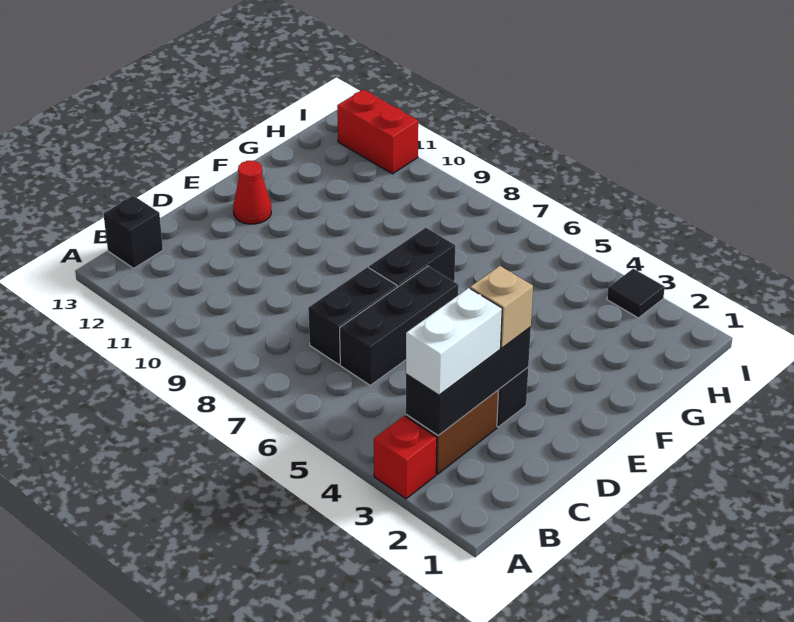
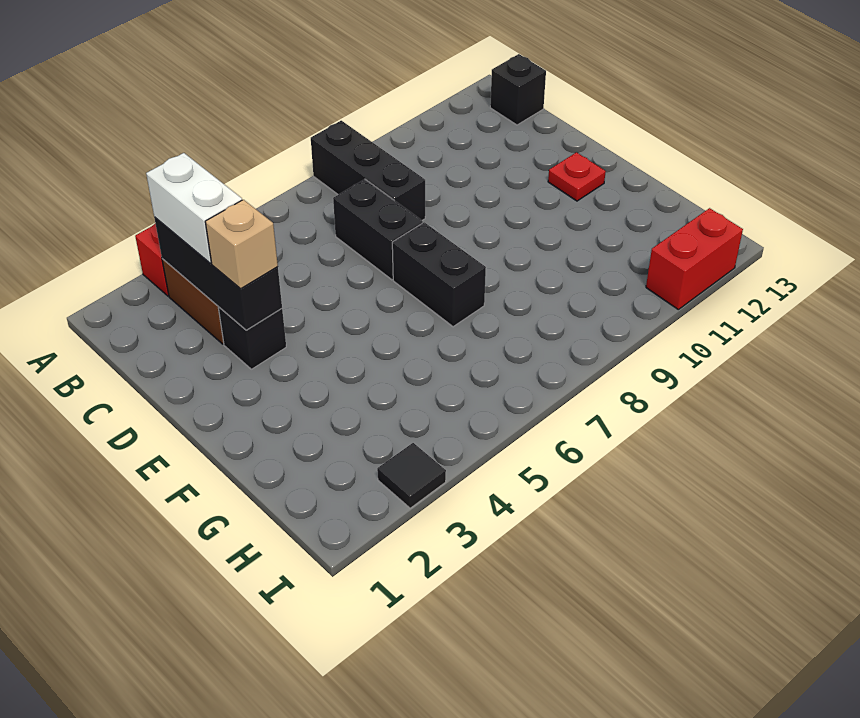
black brick C6:E6 level 1 -> black brick A8:C8 level 1
red cone E12 level 1 -> red plate E12 level 1

